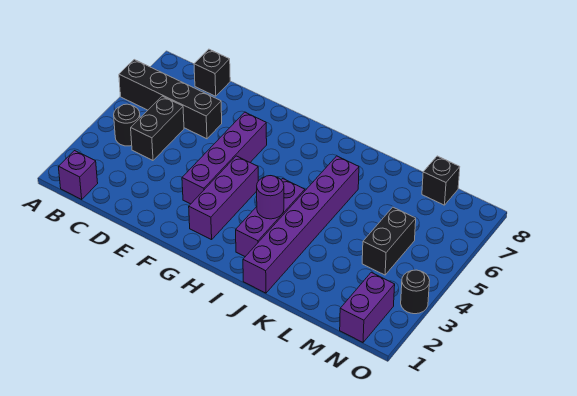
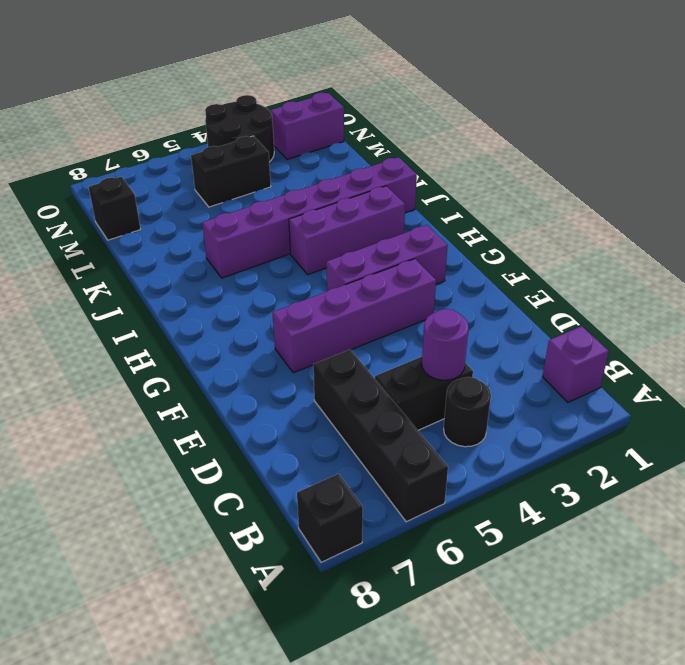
black brick C8 level 1 -> black brick A8 level 1
purple round brick I3 level 2 -> purple round brick C4 level 2
black round brick O3 level 1 -> black round brick N3:O4 level 1

